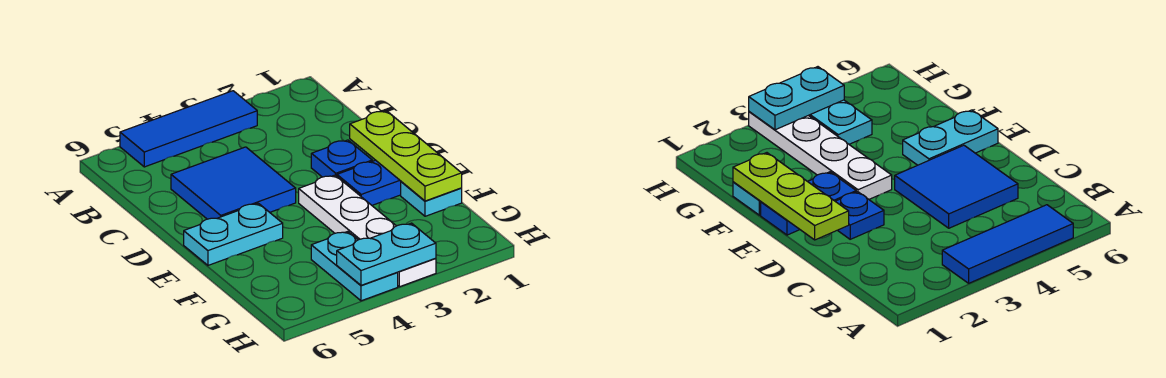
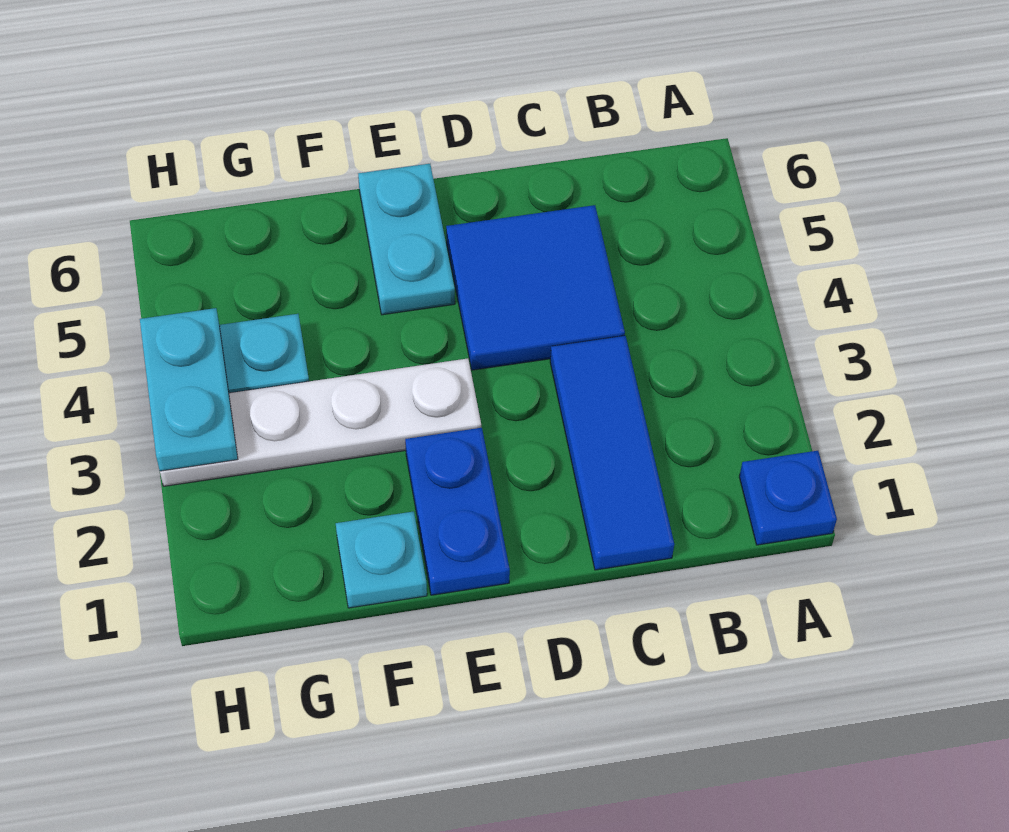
blue tile A3:A5 level 1 -> blue tile C1:C3 level 1
lime plate D1:F1 level 2 -> none
blue plate D2 level 1 -> blue plate A1 level 1

